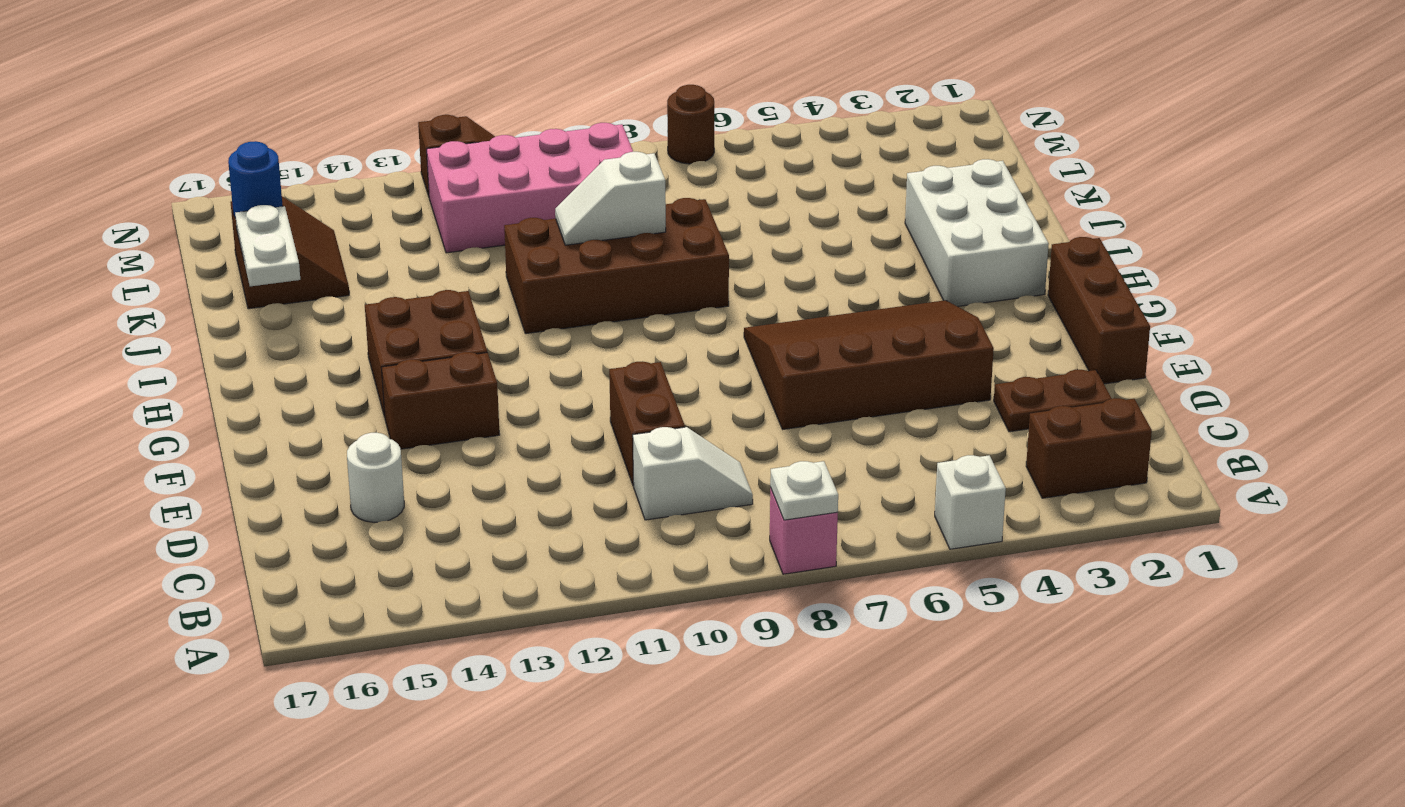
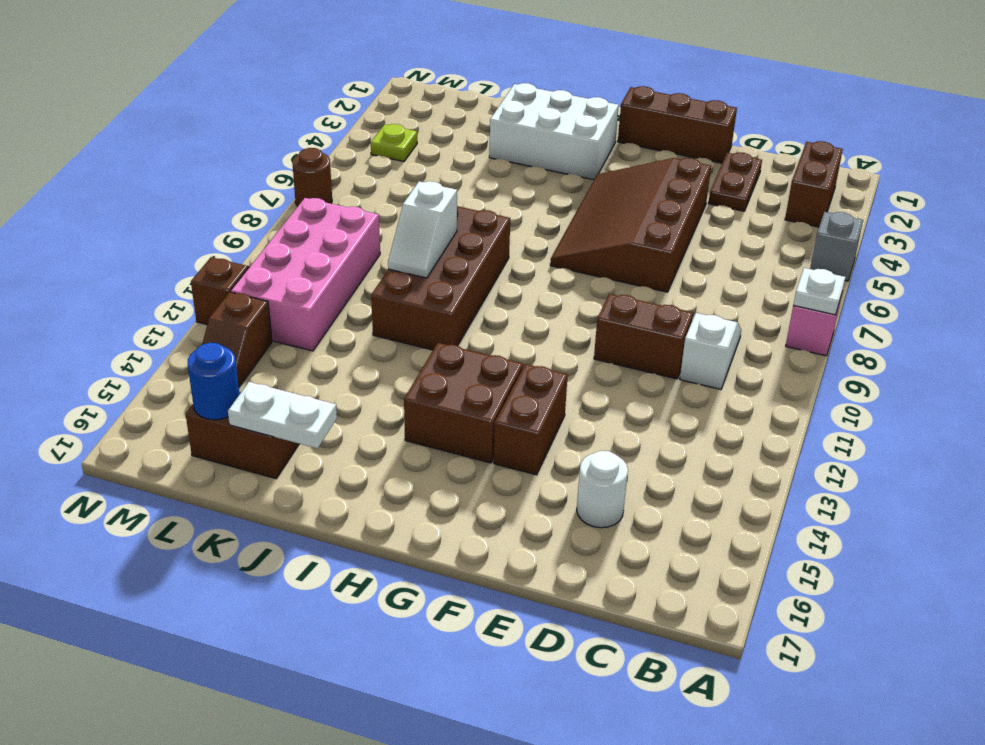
white brick A5 level 1 -> grey brick A5 level 1
none -> lime plate M4 level 1
none -> brown slope M13:M14 level 1 top 13

